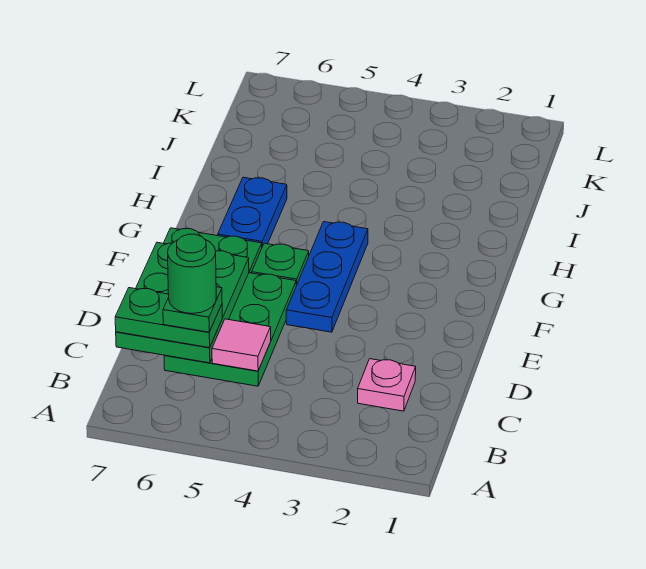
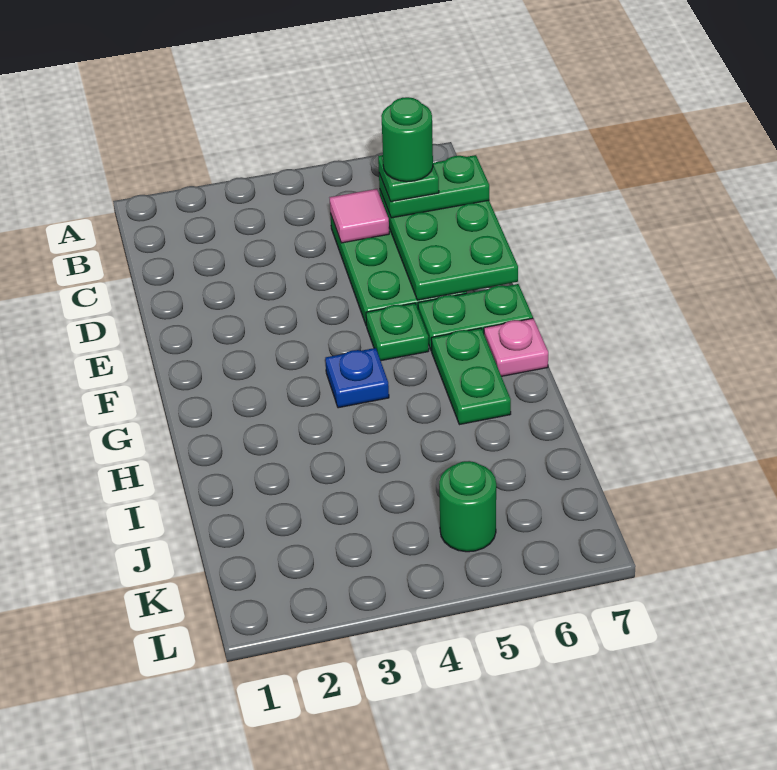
pink plate C2 level 1 -> pink plate G7 level 1
blue plate E4:G4 level 1 -> blue plate G4 level 1
blue plate G6:H6 level 1 -> green plate G6:H6 level 1
none -> green round brick K5 level 1

